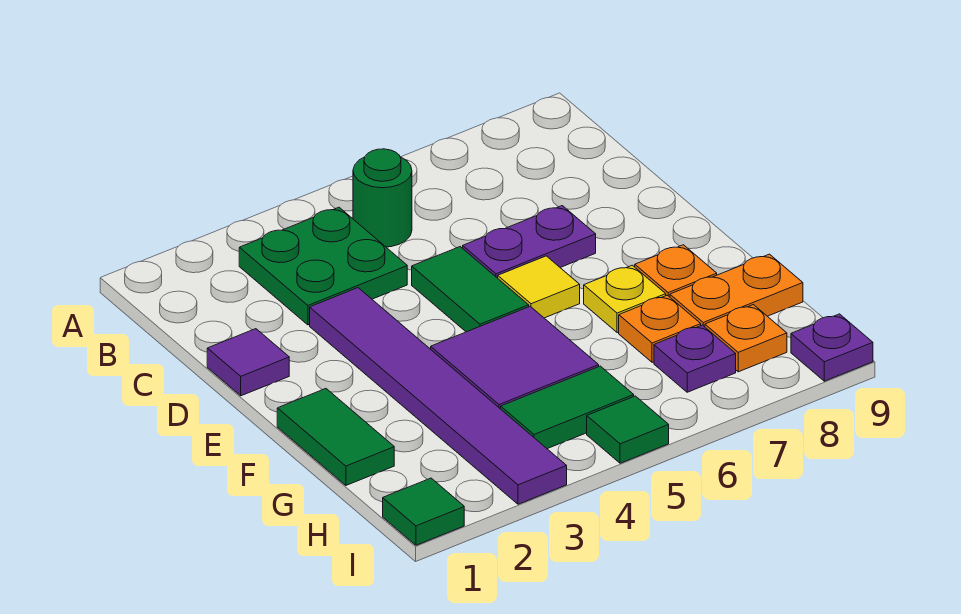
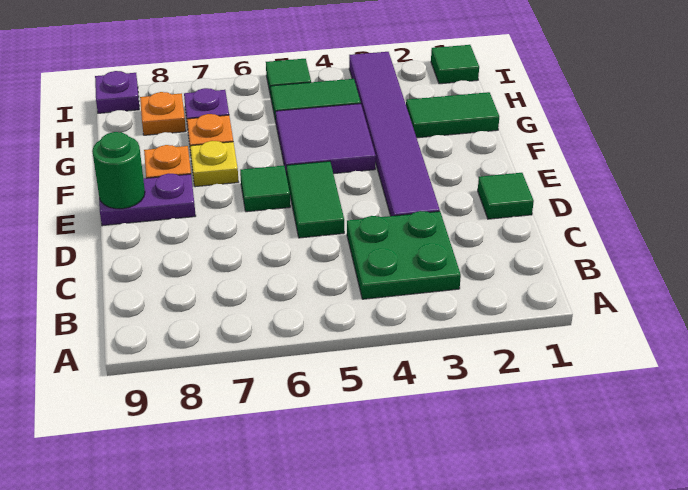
green round brick B5 level 1 -> green round brick E9 level 2
purple tile D1 level 1 -> green tile D1 level 1
purple plate D6:D7 level 1 -> purple plate E8:E9 level 1
yellow tile E6 level 1 -> green tile E6 level 1
green tile F1:G1 level 1 -> green tile G1:G2 level 1
orange plate G8:G9 level 1 -> none

